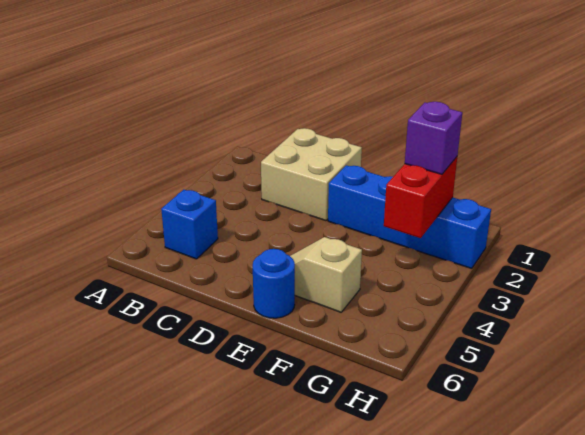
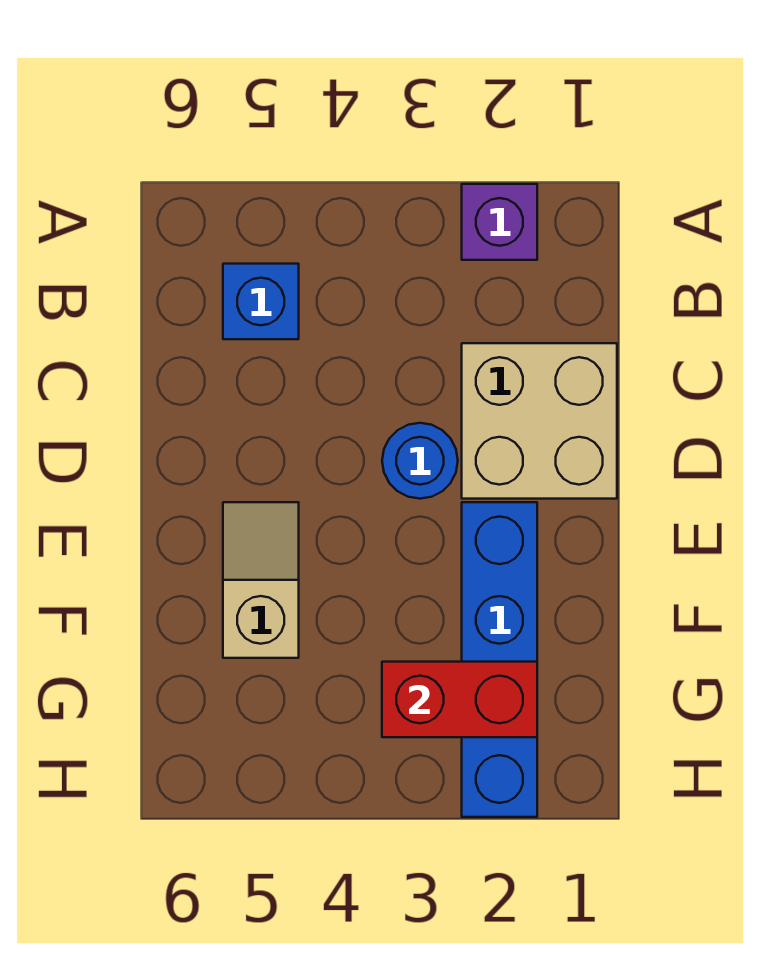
blue round brick E6 level 1 -> blue round brick D3 level 1
purple brick G2 level 3 -> purple brick A2 level 1

